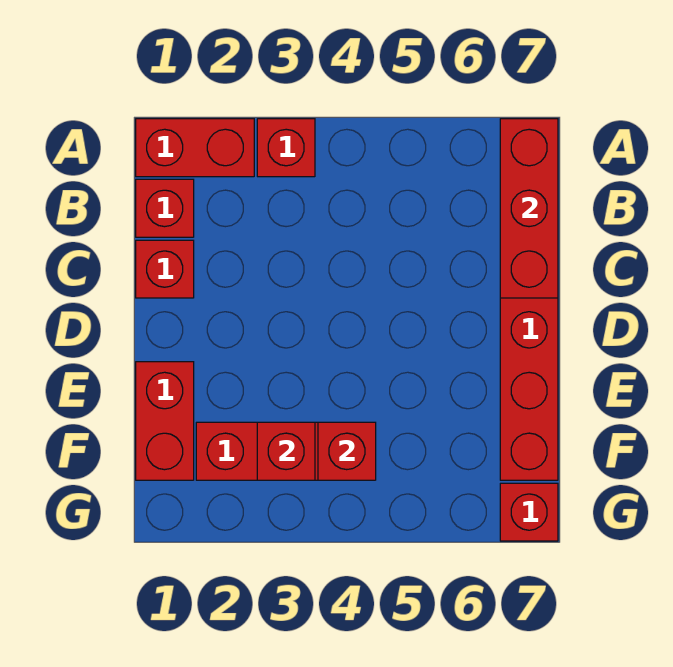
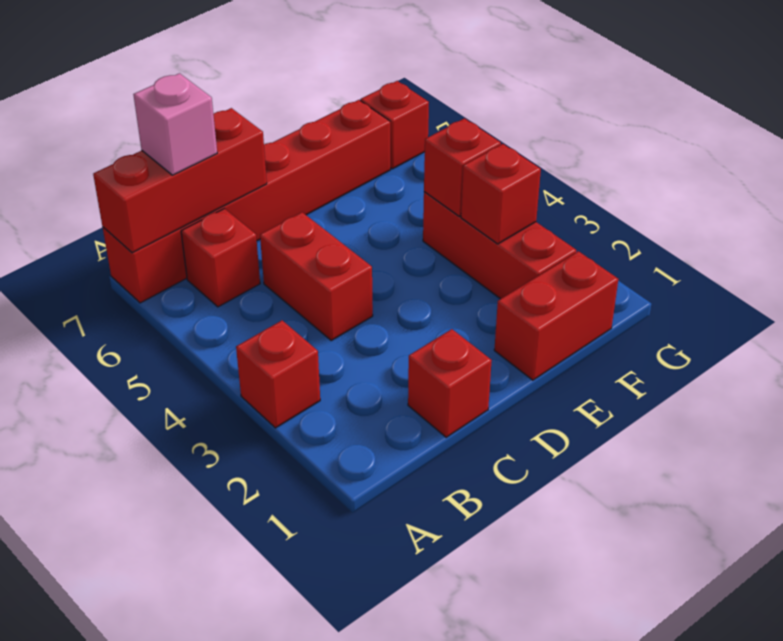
red brick A1:A2 level 1 -> red brick C4:C5 level 1
red brick B1 level 1 -> red brick B6 level 1
none -> pink brick B7 level 3

